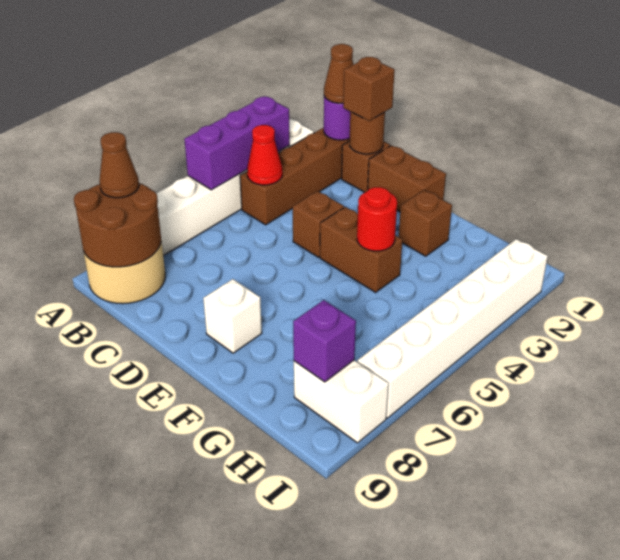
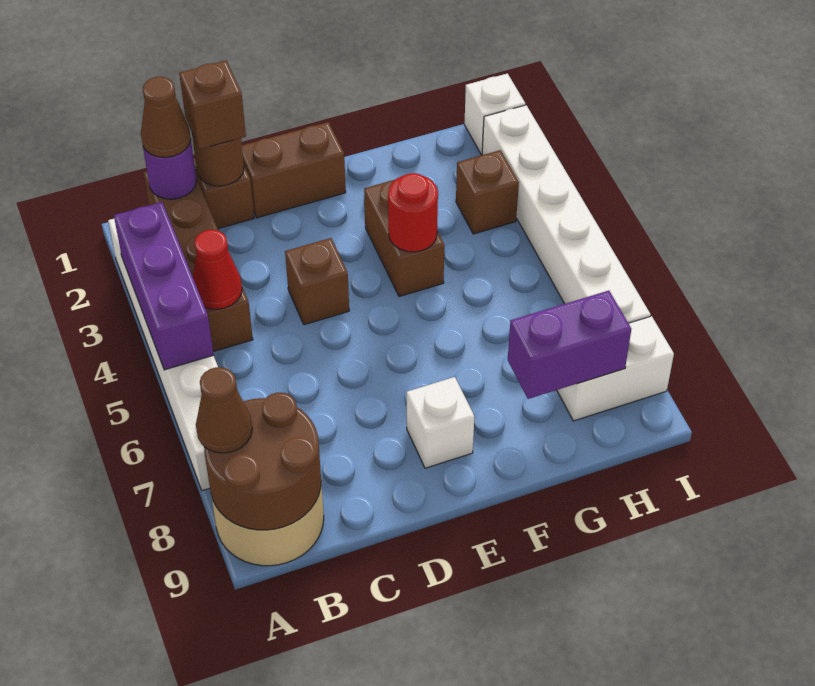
brown brick E4:F4 level 1 -> brown brick F3:F4 level 1
brown brick F2 level 1 -> brown brick H3 level 1
purple brick H8 level 2 -> purple brick G8:H8 level 2
none -> white brick I1 level 1

